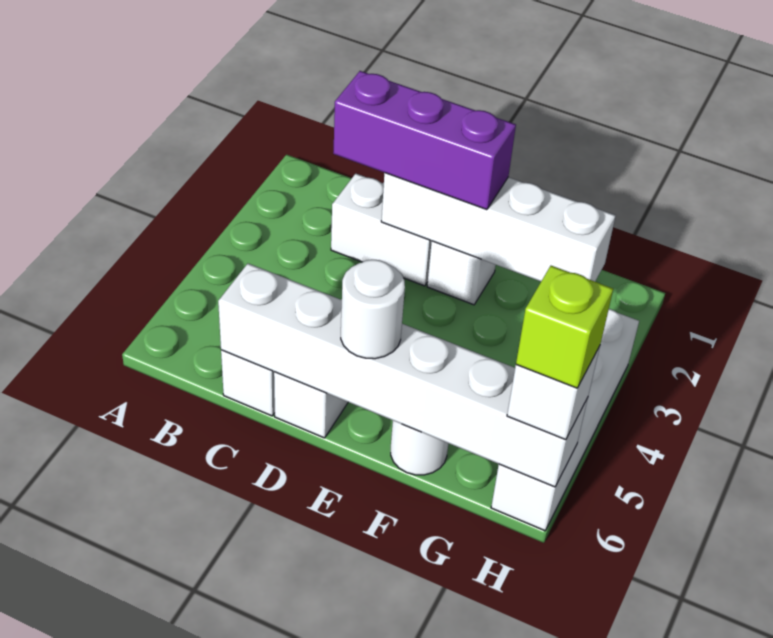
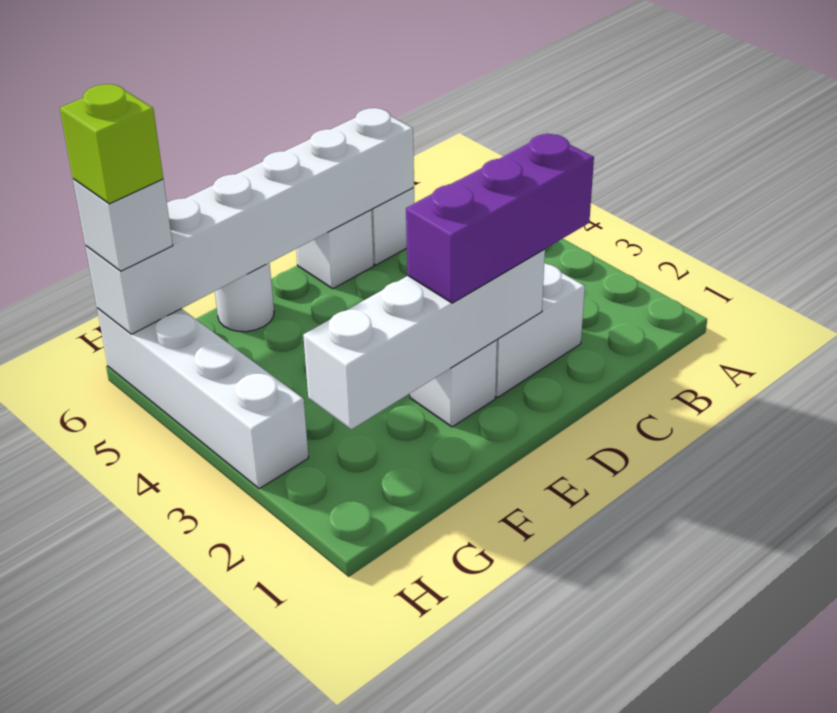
white round brick E6 level 3 -> none

